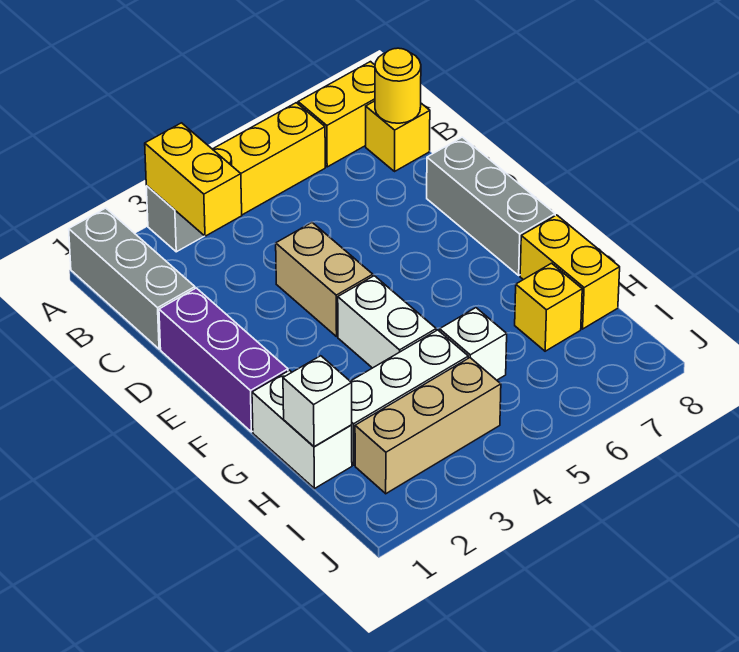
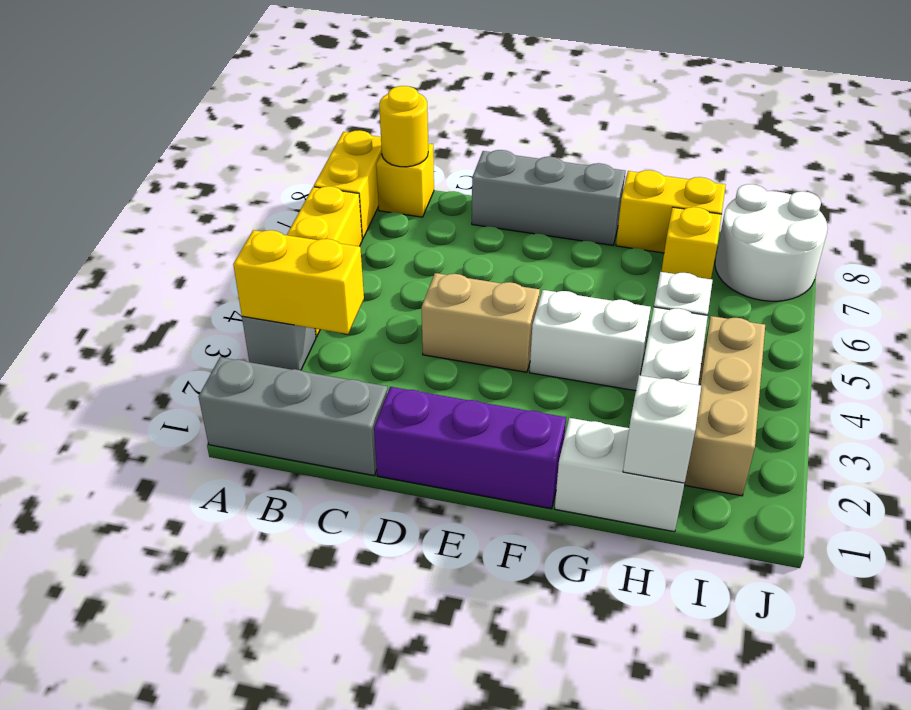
none -> white round brick I7:J8 level 1

